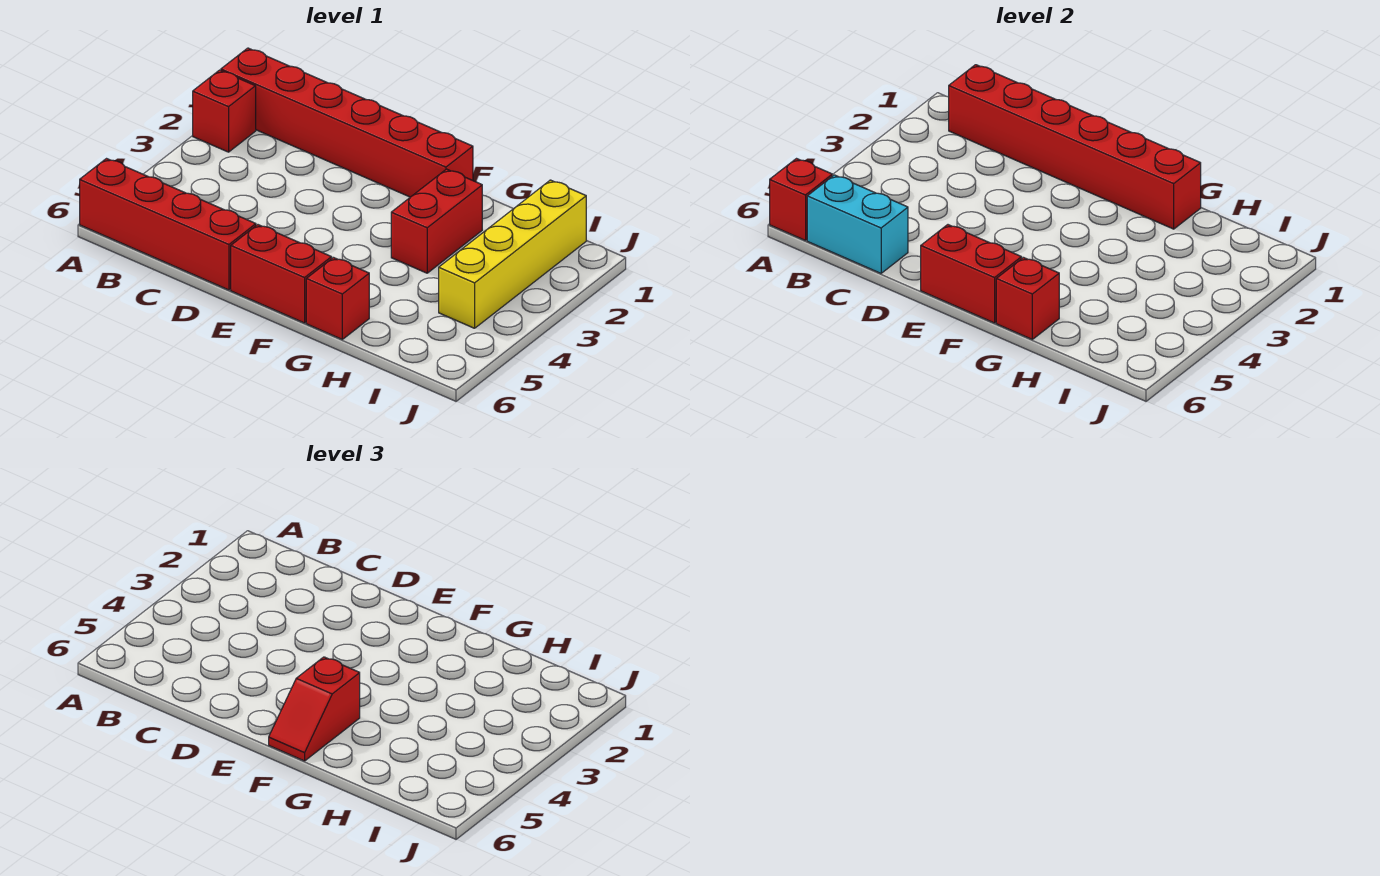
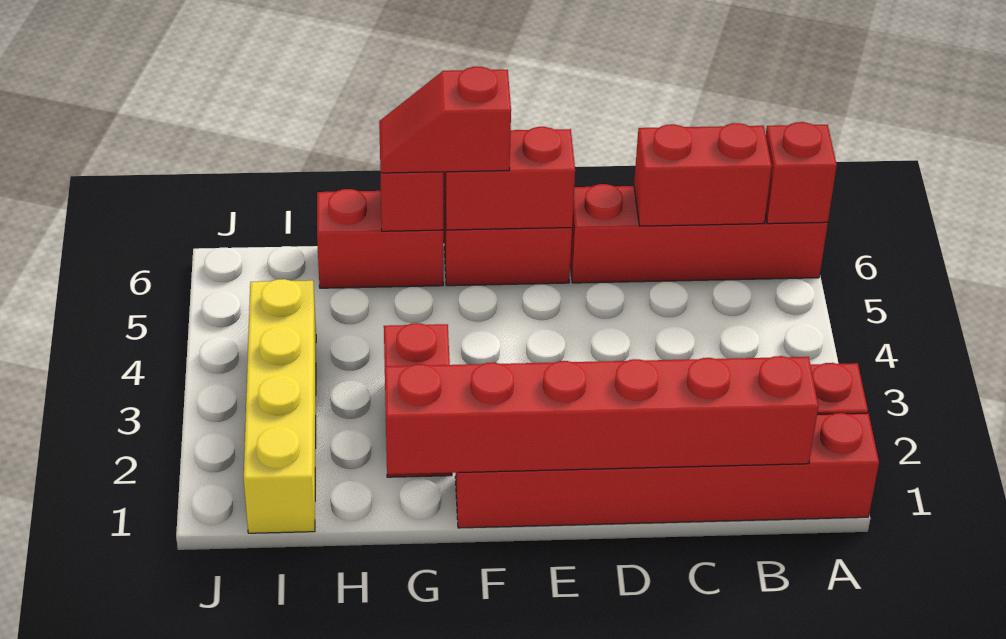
cyan brick B6:C6 level 2 -> red brick B6:C6 level 2
red slope F5:F6 level 3 top 5 -> red slope F6:G6 level 3 top F
red brick G6 level 1 -> red brick G6:H6 level 1

